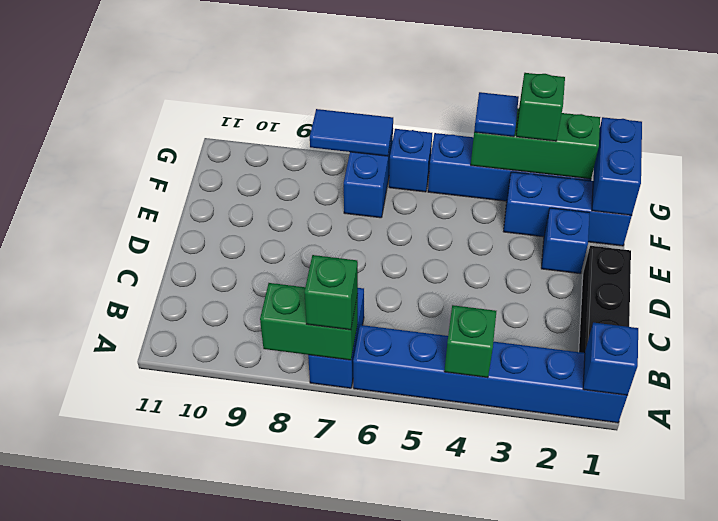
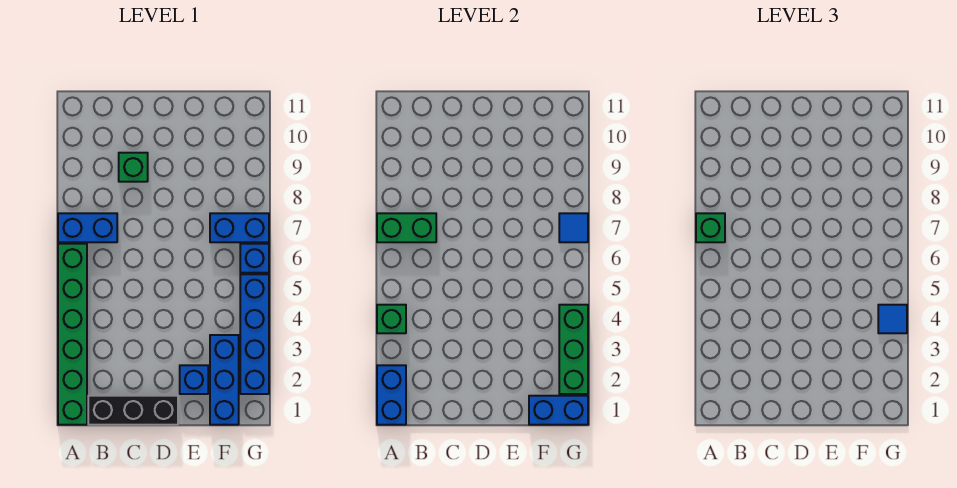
blue brick A1:A6 level 1 -> green brick A1:A6 level 1
blue brick A1 level 2 -> blue brick A1:A2 level 2
green brick A7:A8 level 2 -> green brick A7:B7 level 2
green brick G3 level 3 -> green brick C9 level 1
blue tile G7:G8 level 2 -> blue tile G7 level 2

